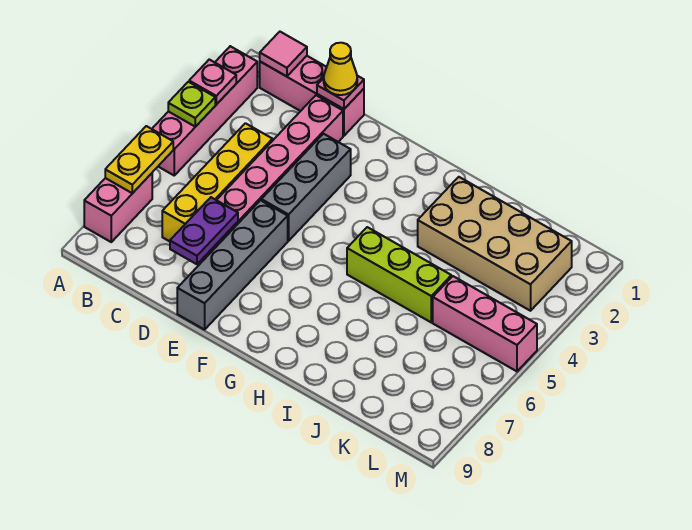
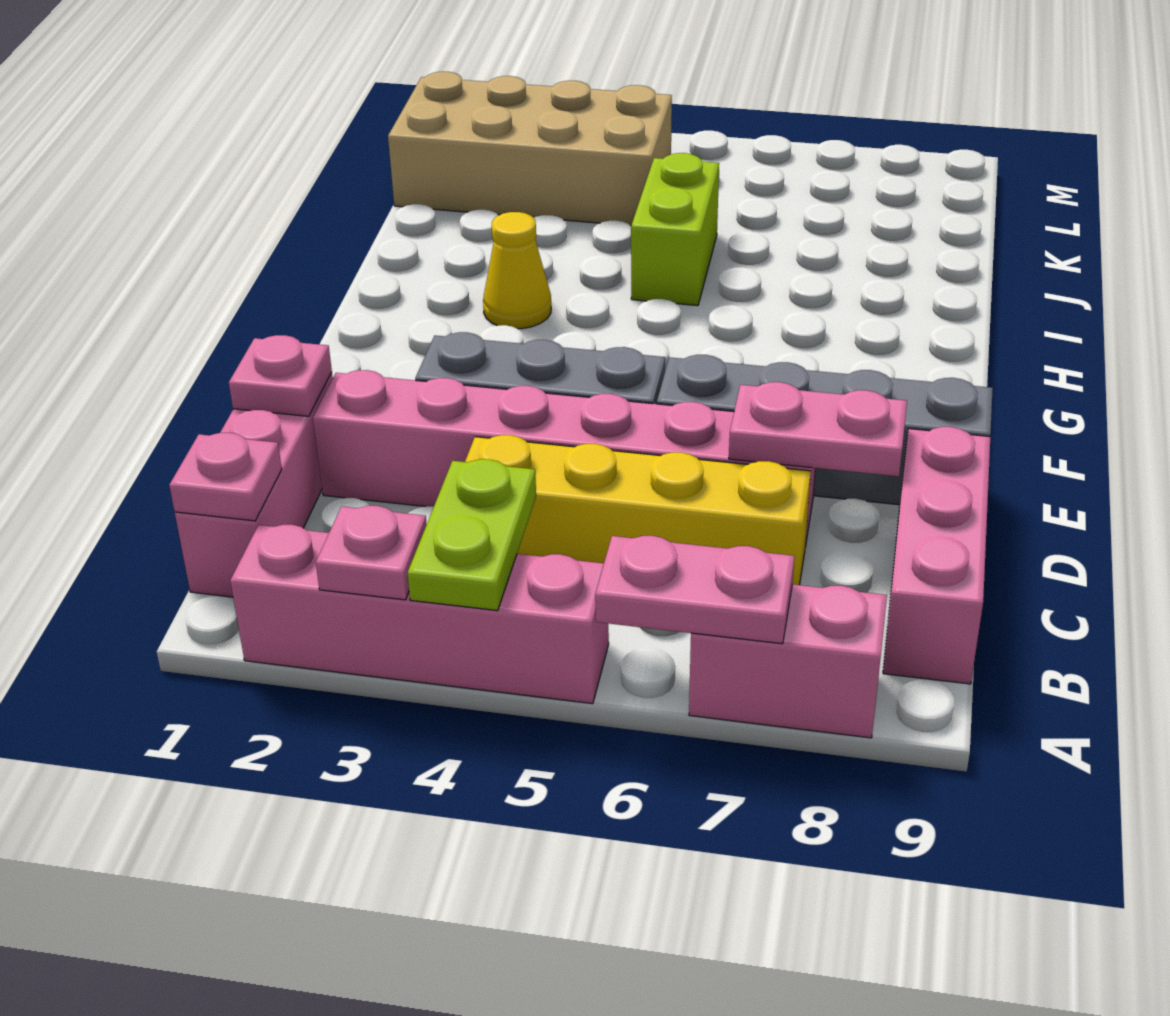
lime plate A4 level 2 -> lime plate A4:B4 level 2
yellow plate A6:A7 level 2 -> pink plate A6:A7 level 2
pink tile B1 level 2 -> pink plate B1 level 2
yellow cone D1 level 3 -> yellow cone H3 level 1
purple plate D7:D8 level 2 -> pink plate D7:D8 level 2
lime brick H5:J5 level 1 -> lime brick I5:J5 level 1
tan brick I2:L3 level 1 -> tan brick K1:L4 level 1
pink brick K5:M5 level 1 -> pink brick B9:D9 level 1

